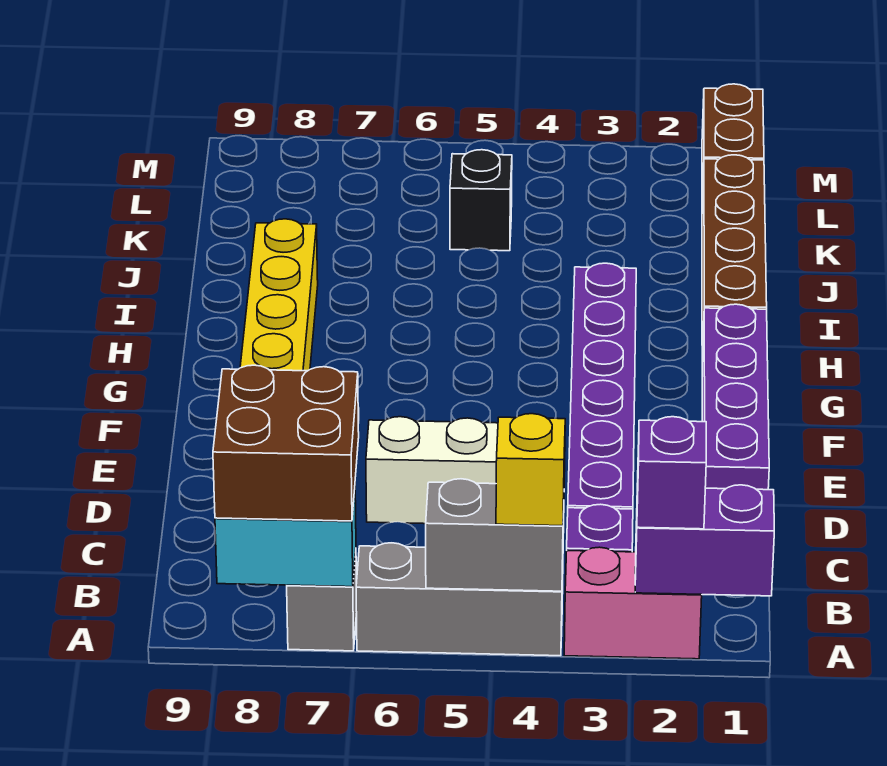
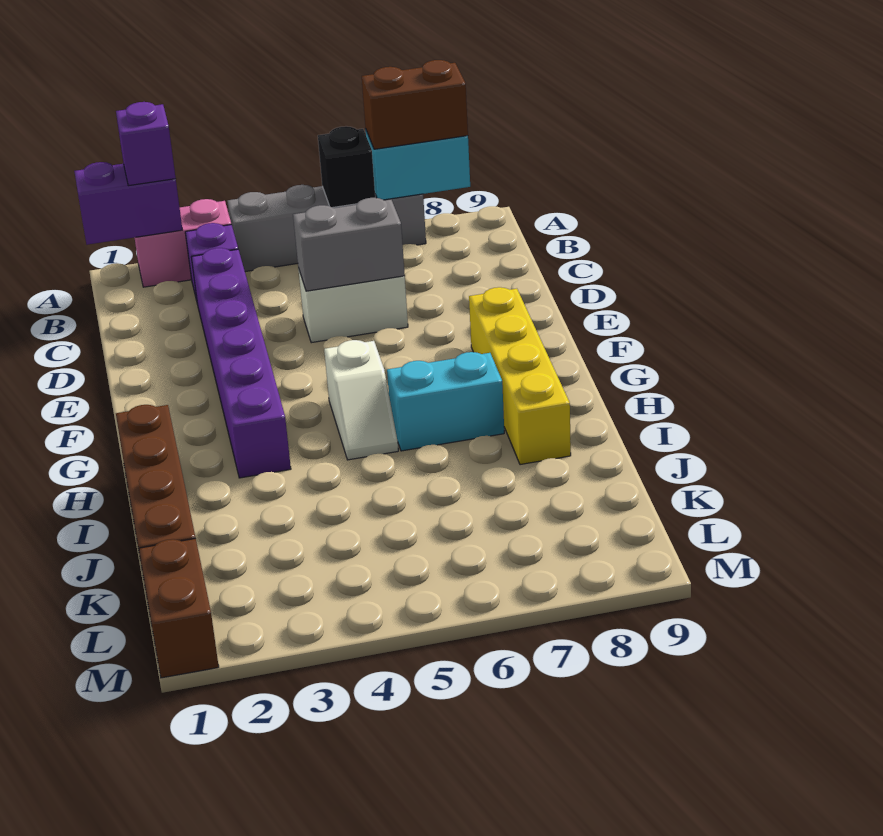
grey brick A4:A5 level 2 -> grey brick D5:D6 level 2
yellow brick A4 level 3 -> none
brown brick A7:B8 level 3 -> brown brick A7:A8 level 3
purple brick D1:G1 level 1 -> none
none -> white slope G5:H5 level 1 top G
none -> cyan brick H6:H7 level 1
black brick K5 level 1 -> black brick A6 level 2

